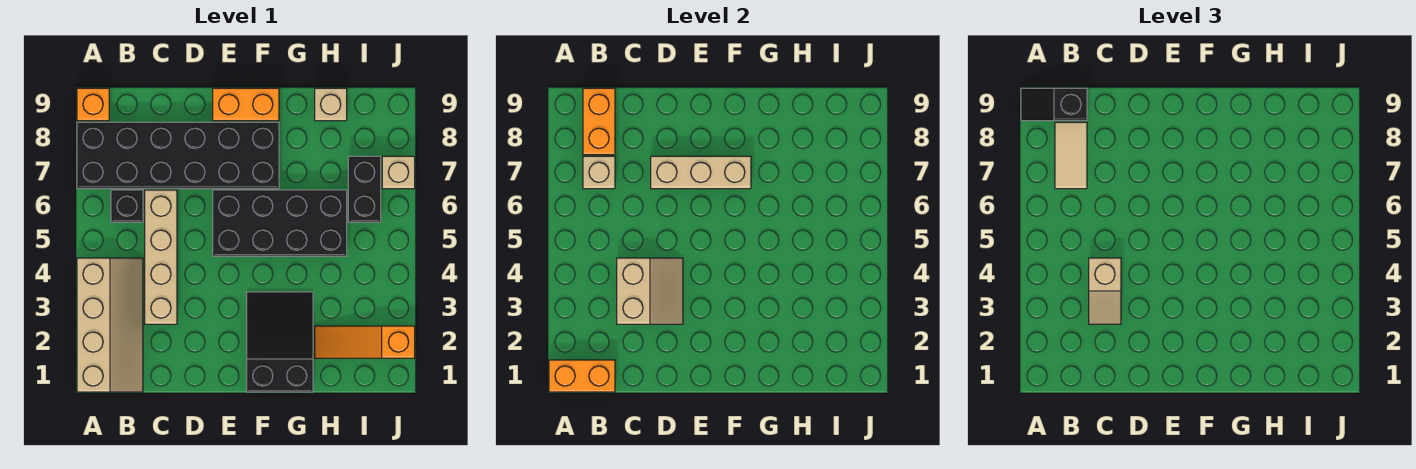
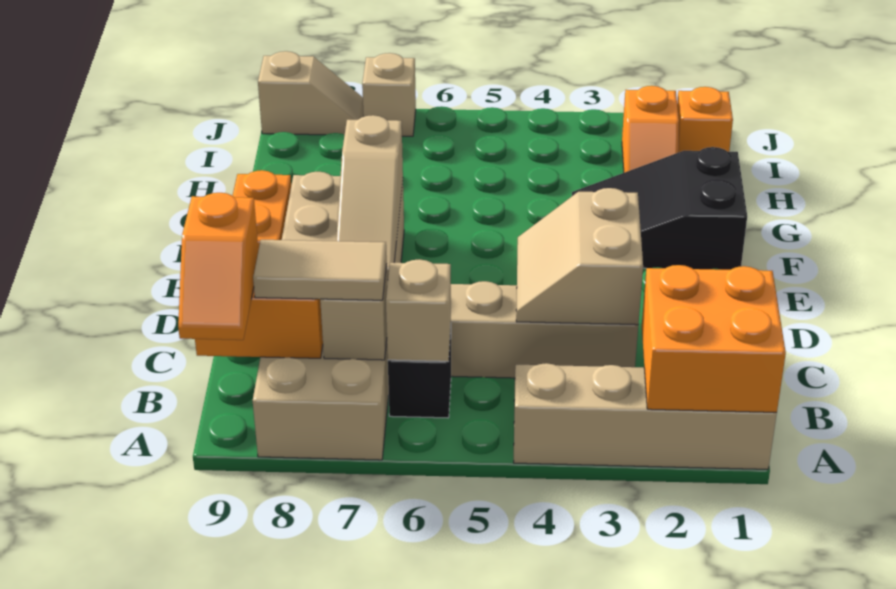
orange brick A1:B1 level 2 -> orange brick A1:B2 level 2
black brick A7:F8 level 1 -> tan brick A7:F8 level 1
orange brick A9 level 1 -> orange brick I1 level 1
black slope A9:B9 level 3 top B -> orange slope A9:B9 level 3 top B
tan slope C3:D4 level 2 top C -> tan slope C3:D4 level 2 top 3
tan slope C3:C4 level 3 top 4 -> tan slope J8:J9 level 1 top 9
tan brick D7:F7 level 2 -> tan slope D7:F7 level 2 top F
black brick E5:H6 level 1 -> none
orange slope H2:J2 level 1 top J -> orange slope H2:I2 level 1 top I
tan brick H9 level 1 -> tan brick B6 level 2
black brick I6:I7 level 1 -> none

